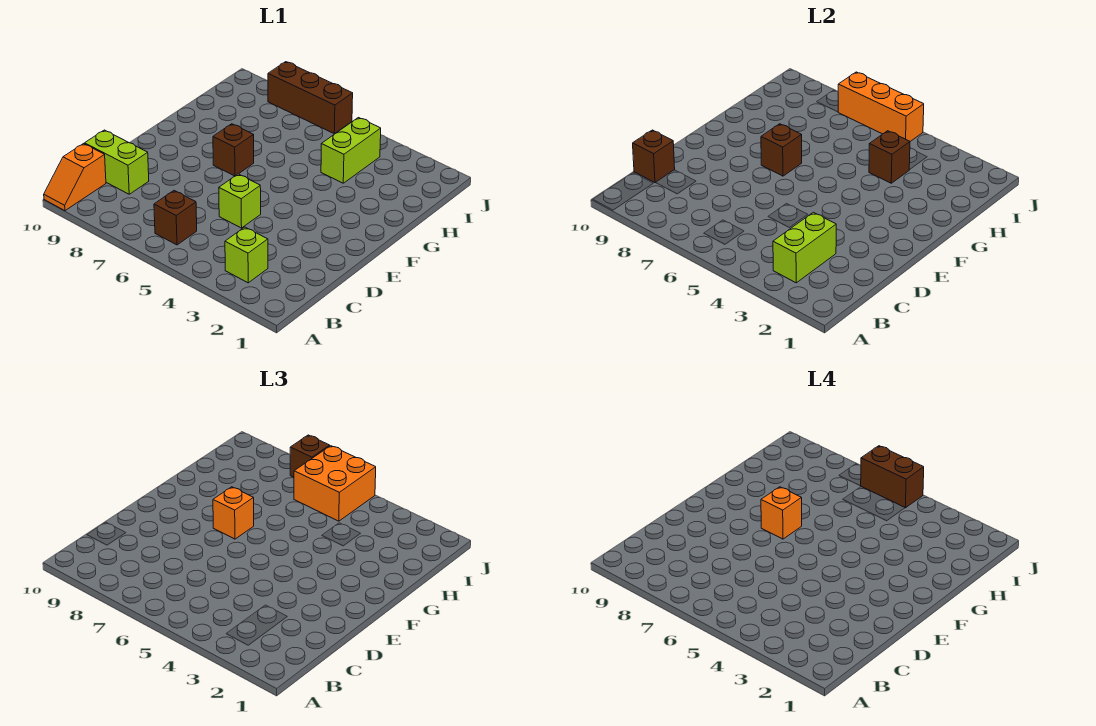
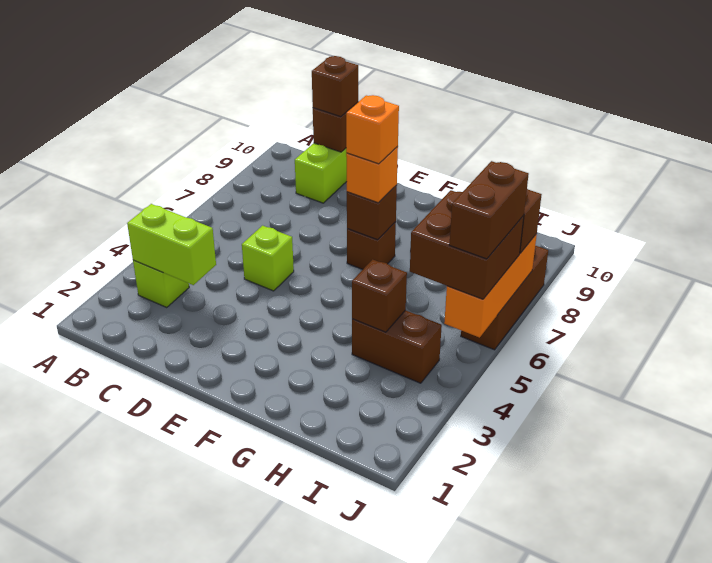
orange slope A10:B10 level 1 top B -> none
brown brick B6 level 1 -> brown brick C10 level 3
lime brick H4:I4 level 1 -> brown brick H4:I4 level 1
orange brick I5:J6 level 3 -> brown brick I5:J6 level 3

